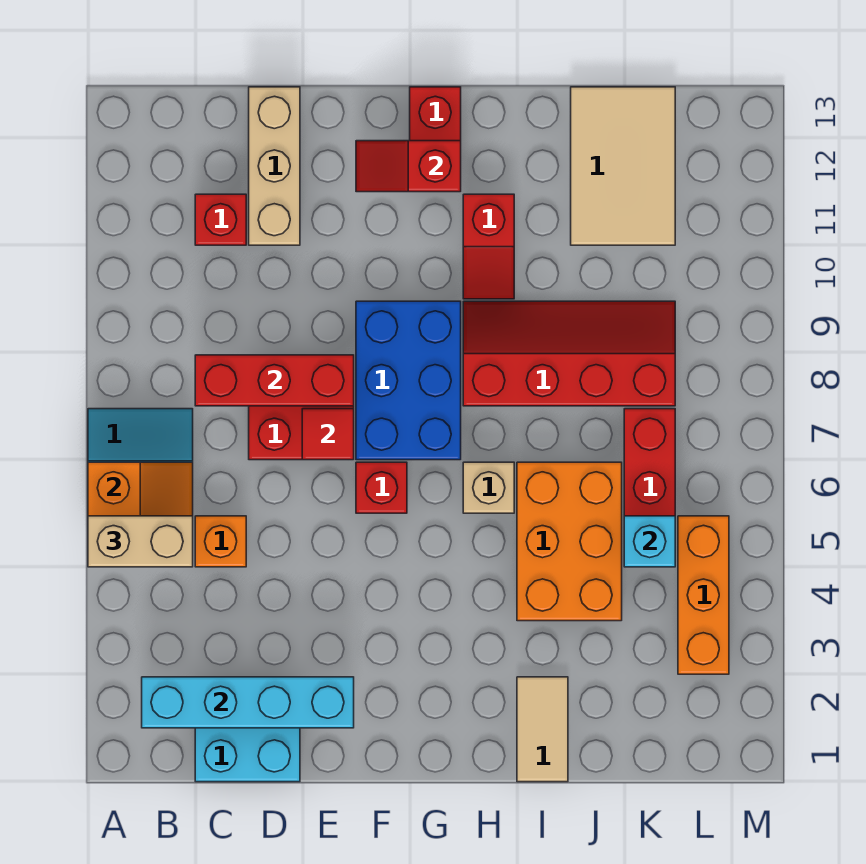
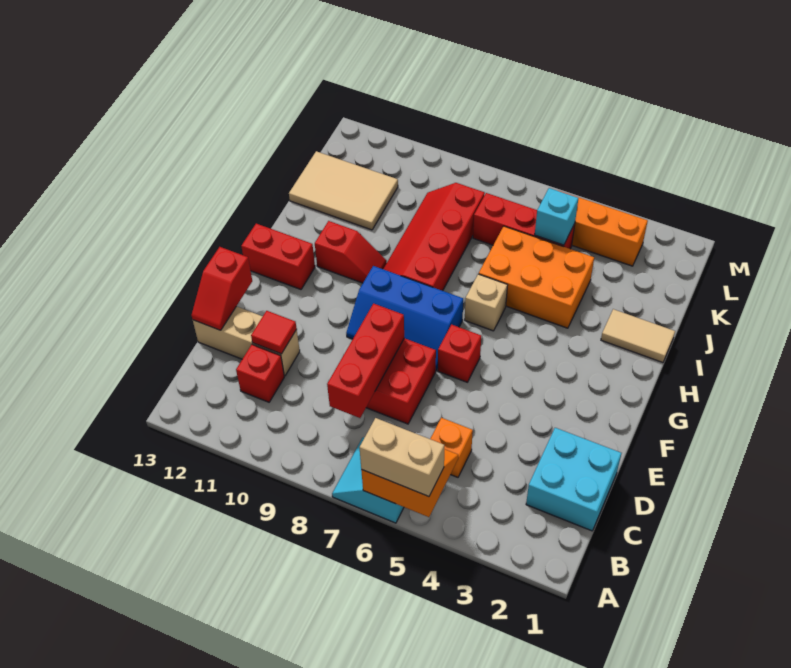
tan brick A5:B5 level 3 -> tan brick A5:A6 level 3
cyan brick B2:E2 level 2 -> none
red tile E7 level 2 -> red tile D11 level 2
blue brick F7:G9 level 1 -> blue slope F7:G9 level 1 top G
red slope F12:G12 level 2 top G -> red slope D13:E13 level 2 top E

